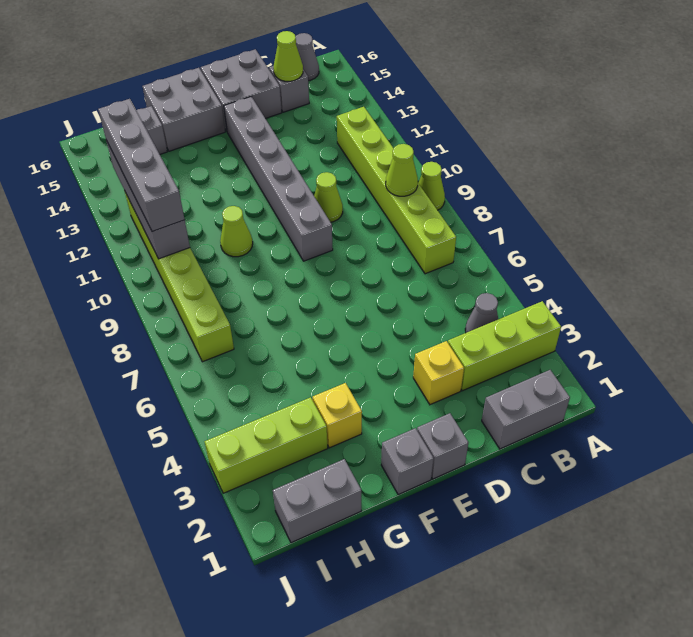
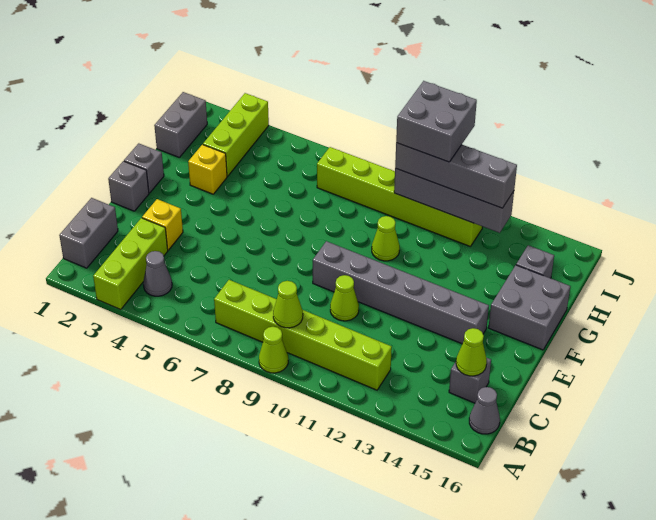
grey brick D15:E16 level 1 -> grey brick I10:J11 level 4

